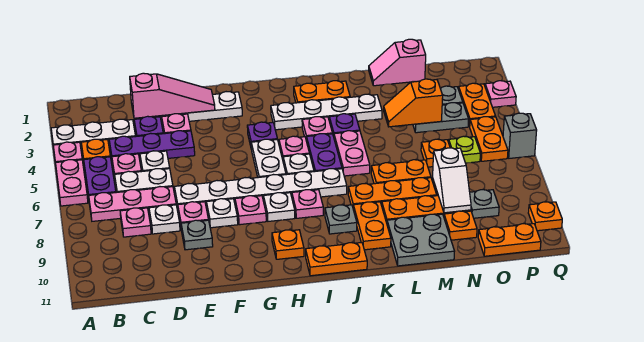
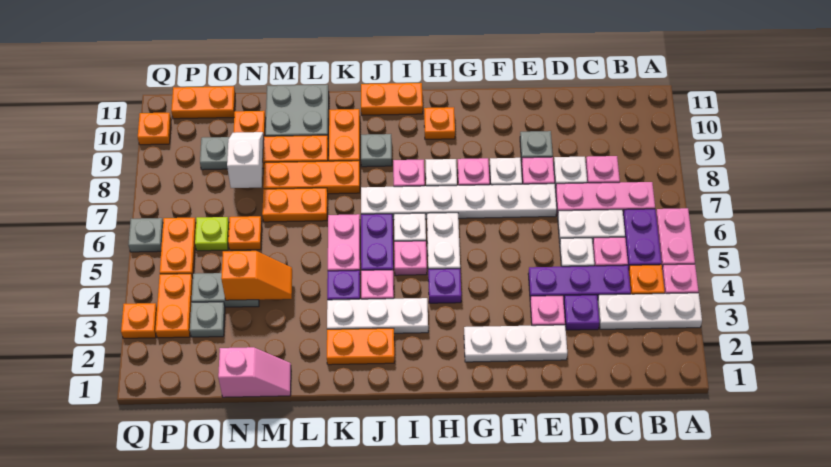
pink slope D2:F2 level 2 top D -> none
white plate I3:L3 level 1 -> white plate I3:K3 level 1
pink plate Q3 level 1 -> orange plate Q3 level 1
grey brick Q6 level 1 -> grey plate Q6 level 1

